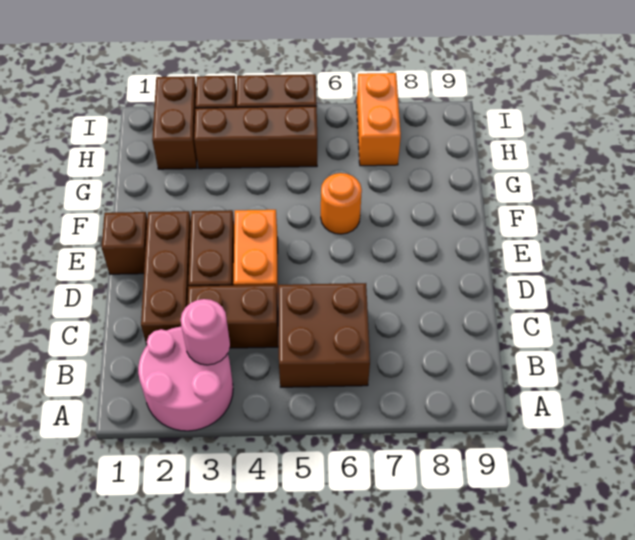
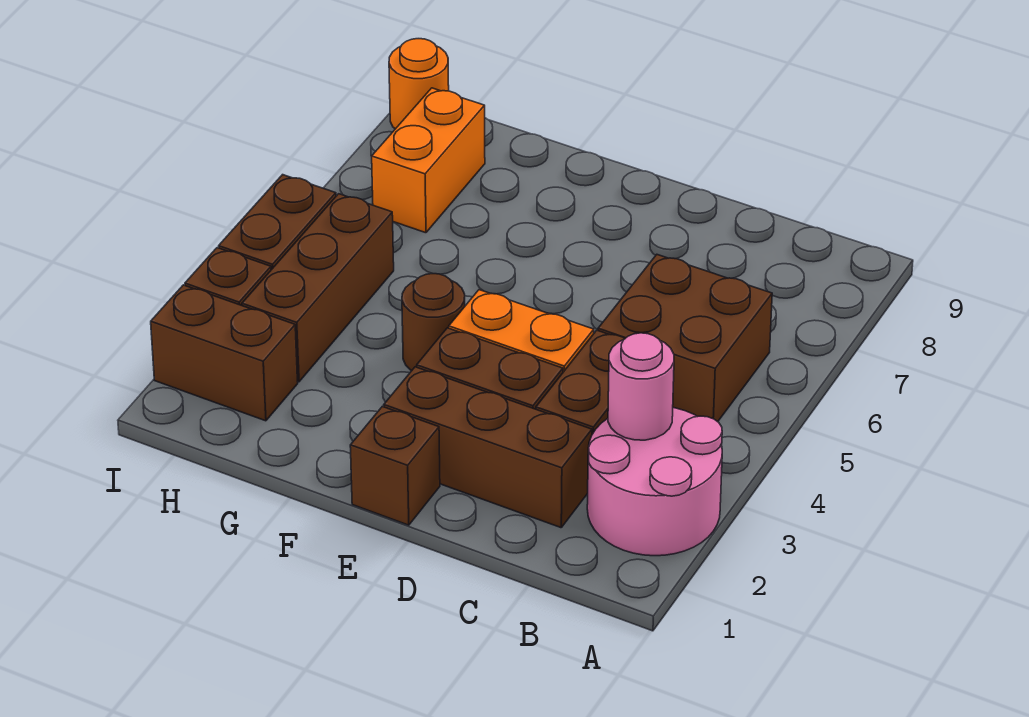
none -> brown round brick F4 level 1
orange round brick F6 level 1 -> orange round brick I9 level 1
orange brick H7:I7 level 1 -> orange brick H7:H8 level 1

